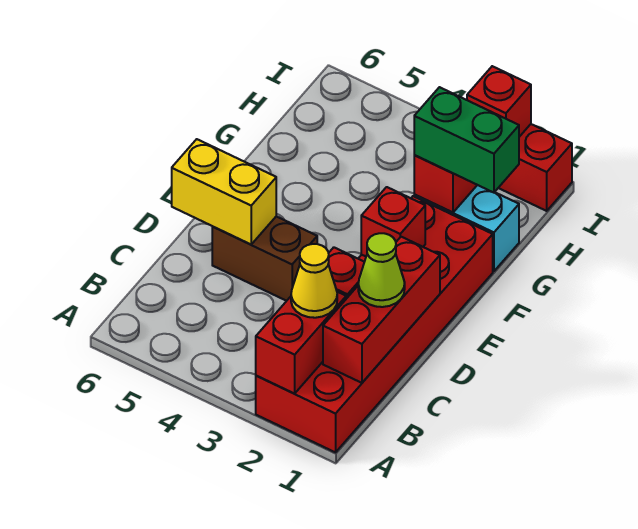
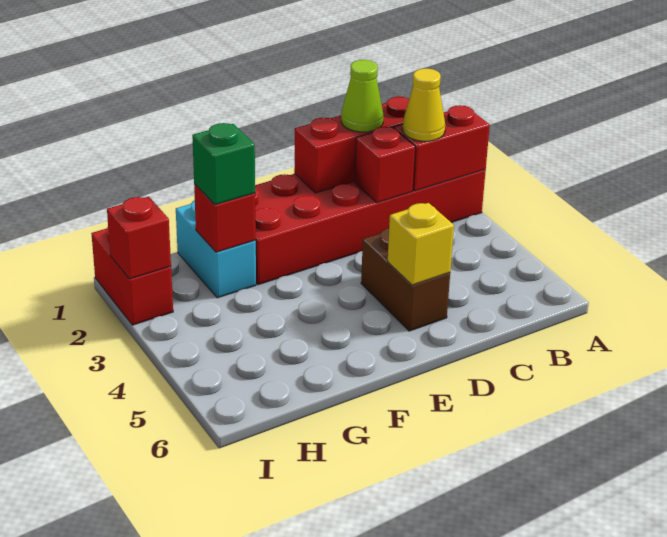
yellow brick D5:D6 level 2 -> yellow brick D5 level 2
red brick E2 level 2 -> none
green brick G1:G2 level 3 -> green brick G2 level 3

